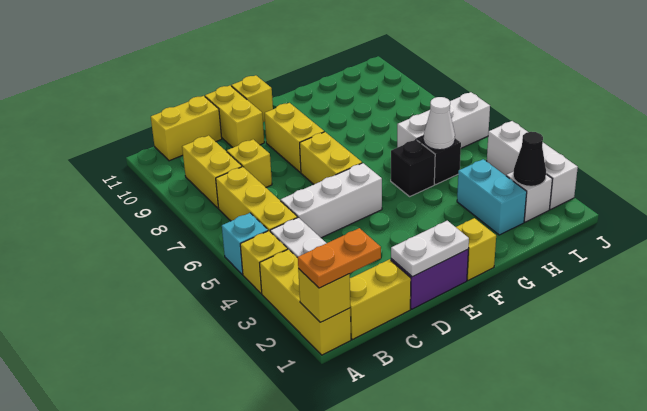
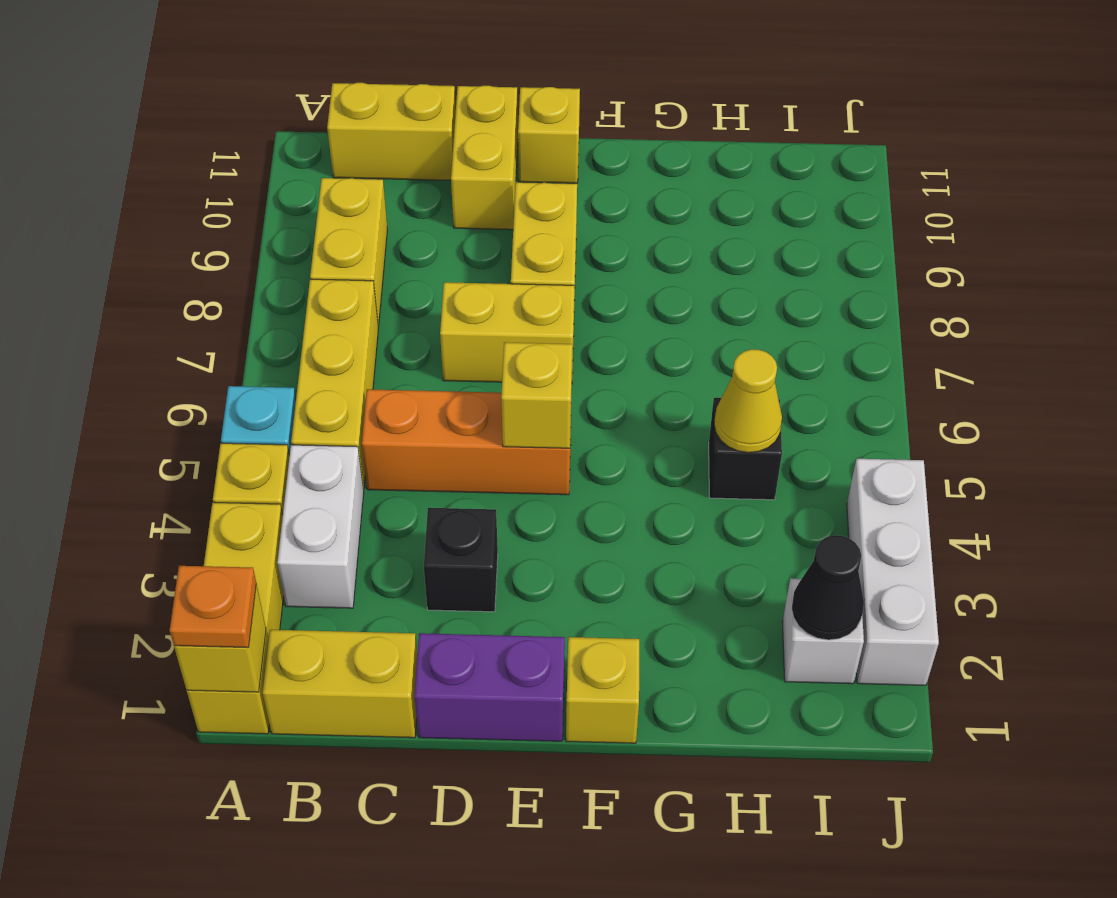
orange plate A1:B1 level 3 -> orange plate A1 level 3
white brick C5:E5 level 1 -> orange brick C5:E5 level 1
yellow brick C8 level 1 -> yellow brick E5 level 2
white plate D1:E1 level 2 -> none
yellow brick E6:E7 level 1 -> yellow brick D7:E7 level 1
black brick G5 level 1 -> black brick D3 level 1
cyan brick H2:H3 level 1 -> none
white cone H5 level 2 -> yellow cone H5 level 2
white brick H6:J6 level 1 -> none

